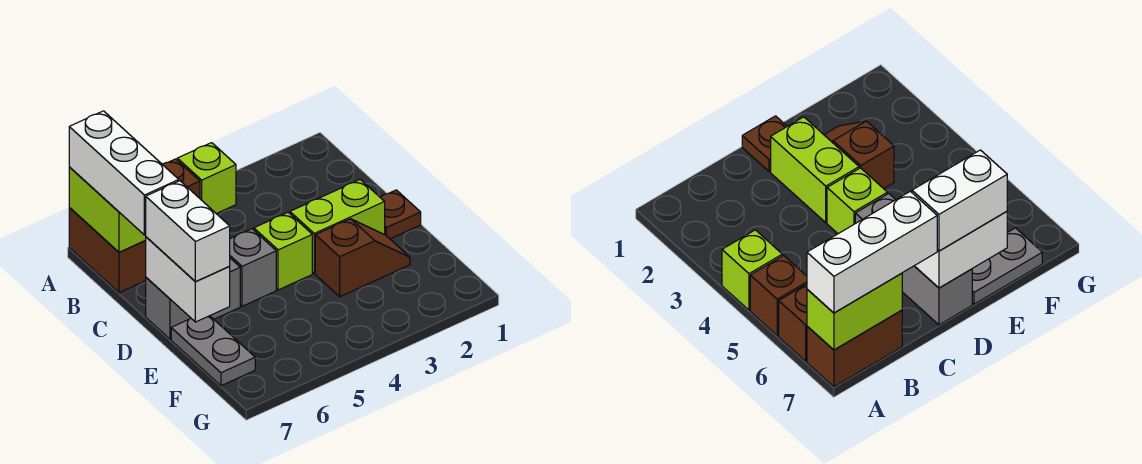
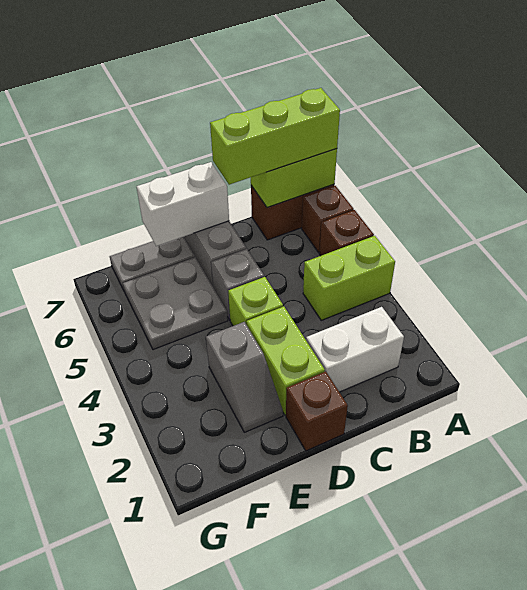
lime brick A4 level 1 -> lime brick A4:B4 level 1
white brick A7:C7 level 3 -> lime brick A7:C7 level 3
brown plate D1 level 1 -> brown brick D1 level 1
white brick D7:E7 level 3 -> white brick B2:C2 level 1
brown slope E2:E3 level 1 top 3 -> grey slope E2:E3 level 1 top 3
none -> grey plate E5:F6 level 1

